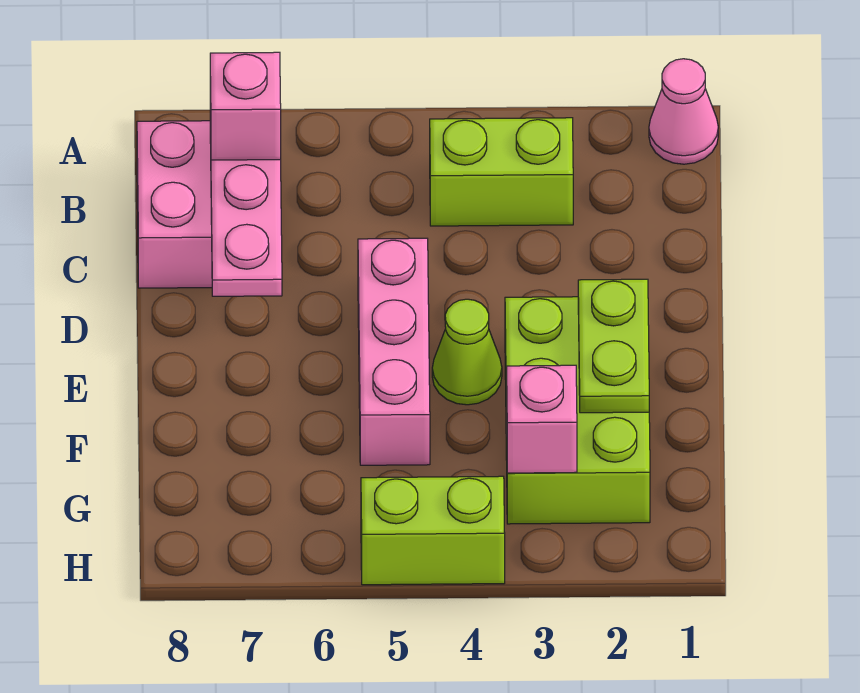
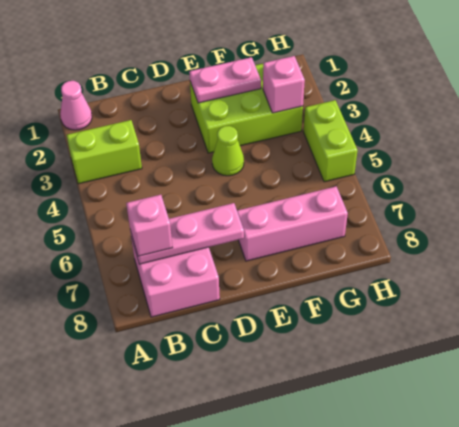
lime brick B3:B4 level 1 -> lime brick A3:B3 level 1
pink brick D5:F5 level 1 -> pink brick E7:G7 level 1
lime plate E2:F2 level 2 -> pink plate E2:F2 level 2

